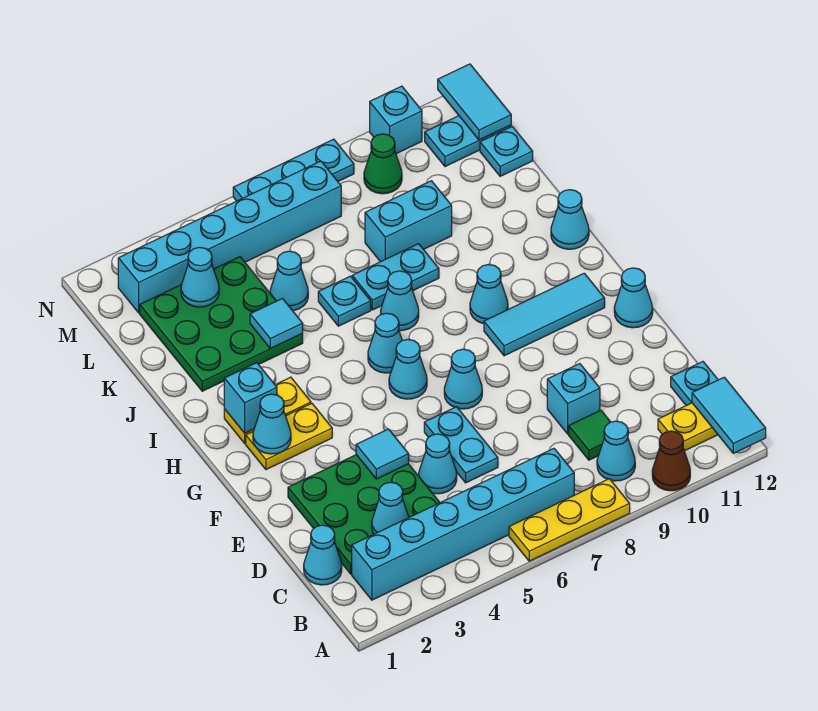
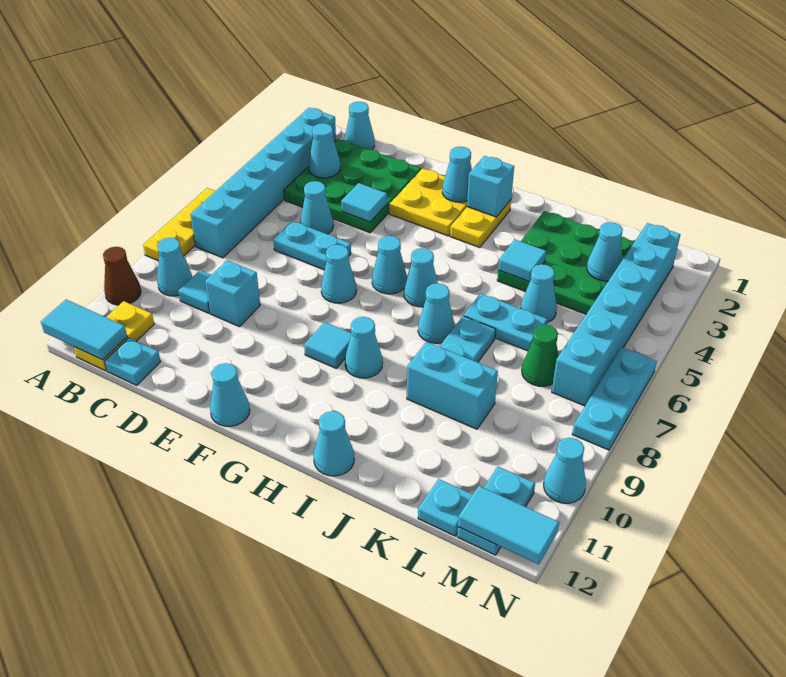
green tile C9 level 1 -> cyan tile C9 level 1
yellow plate G2:G3 level 1 -> yellow plate F2:G3 level 1
cyan tile G9:G11 level 1 -> cyan tile G9 level 1
cyan plate J6 level 1 -> cyan plate J6:K6 level 1
cyan brick K8:K9 level 1 -> cyan brick J9:K9 level 1
green cone M9 level 1 -> green cone L7 level 1
cyan brick N10 level 1 -> cyan cone N10 level 1

